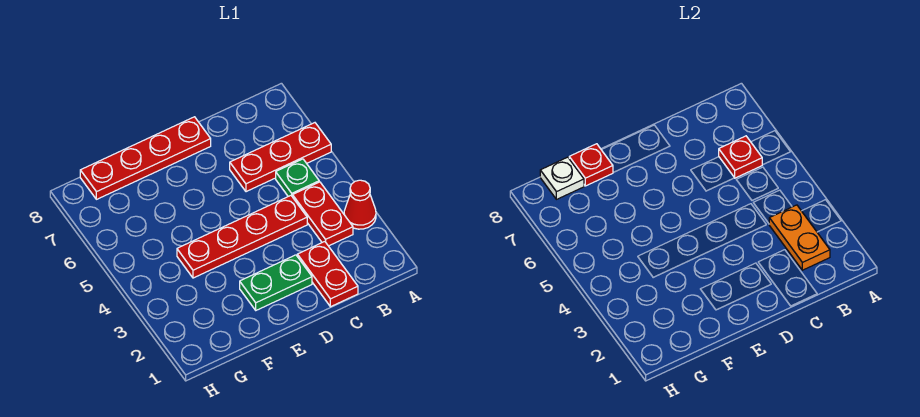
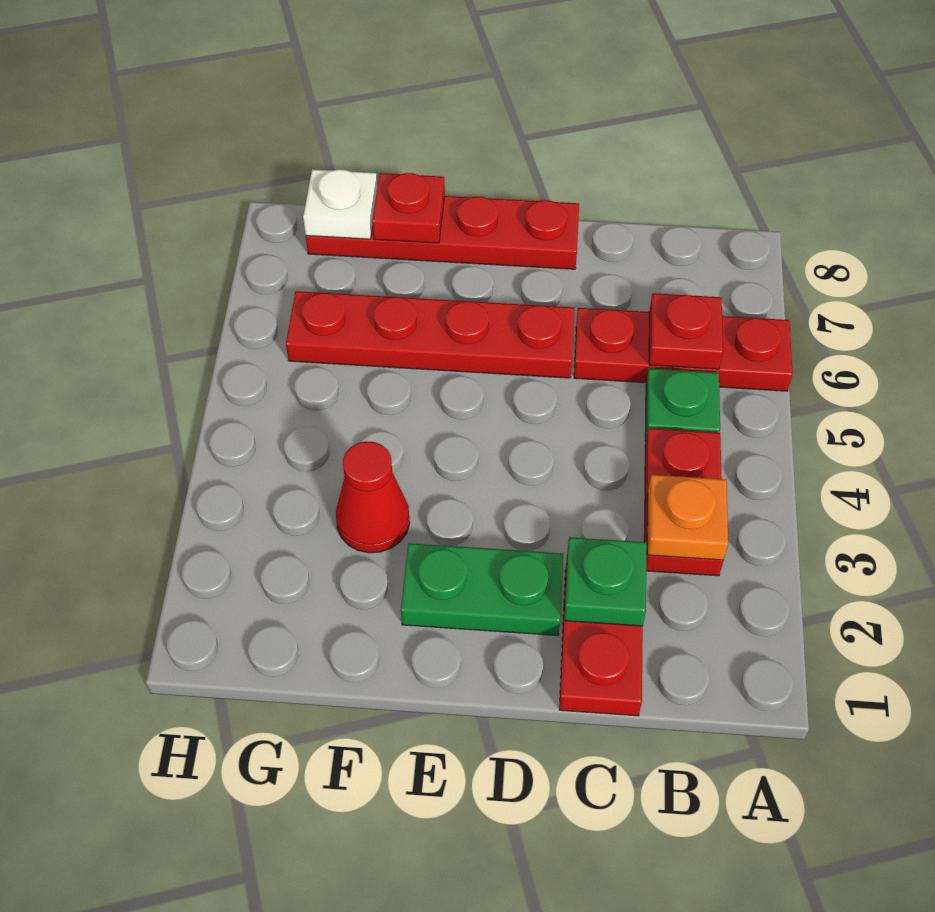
red cone A3 level 1 -> red cone F3 level 1
orange plate B2:B3 level 2 -> orange plate B3 level 2
none -> green plate C2 level 2
red plate C4:F4 level 1 -> red plate D6:G6 level 1

